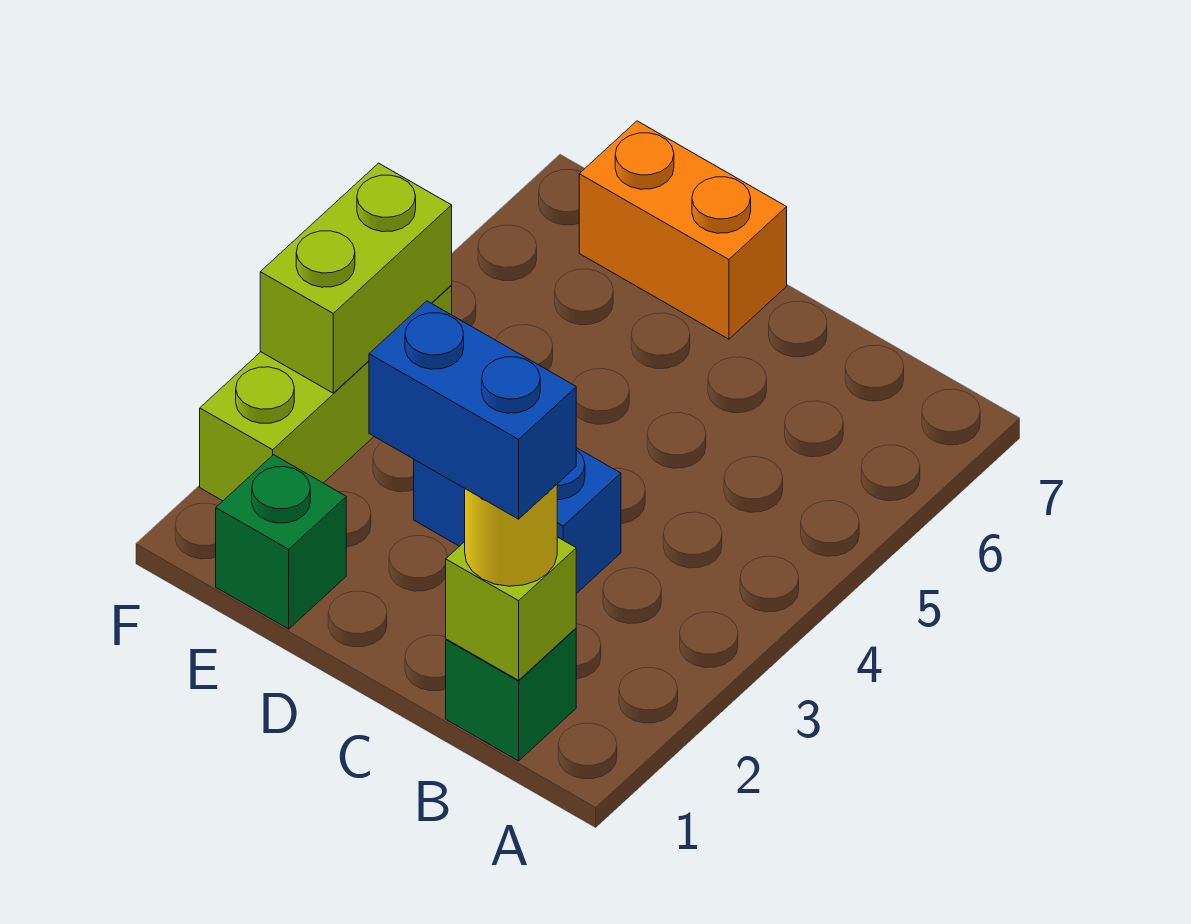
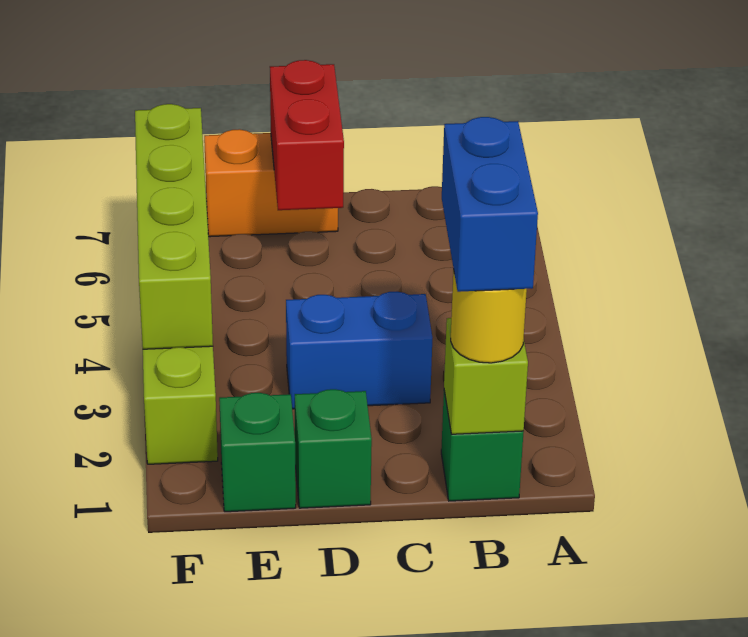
blue brick B1:C1 level 4 -> blue brick B1:B2 level 4
none -> green brick D1 level 1
none -> red brick D6:D7 level 2
lime brick F3:F4 level 2 -> lime brick F3:F6 level 2

